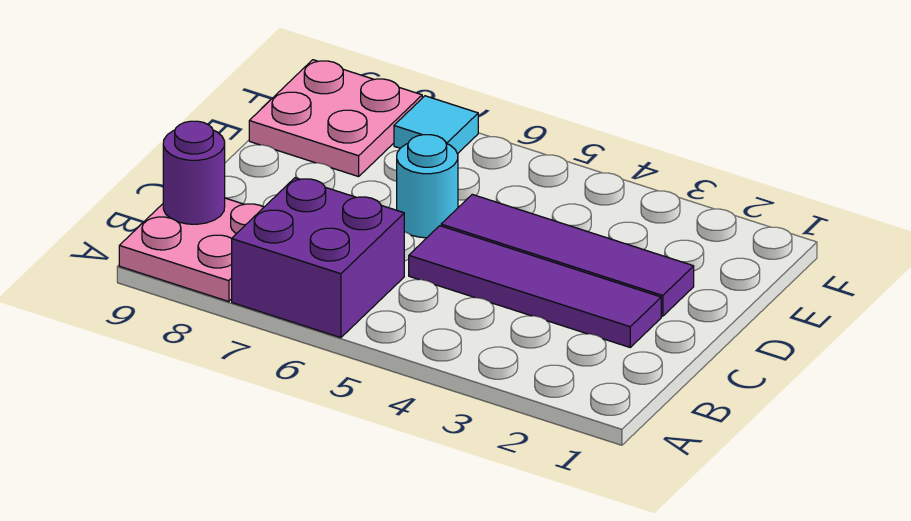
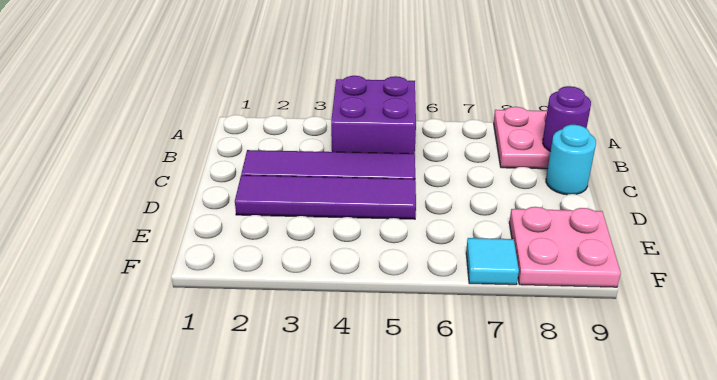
purple brick A6:B7 level 1 -> purple brick A4:B5 level 1
cyan round brick D6 level 1 -> cyan round brick C9 level 1

